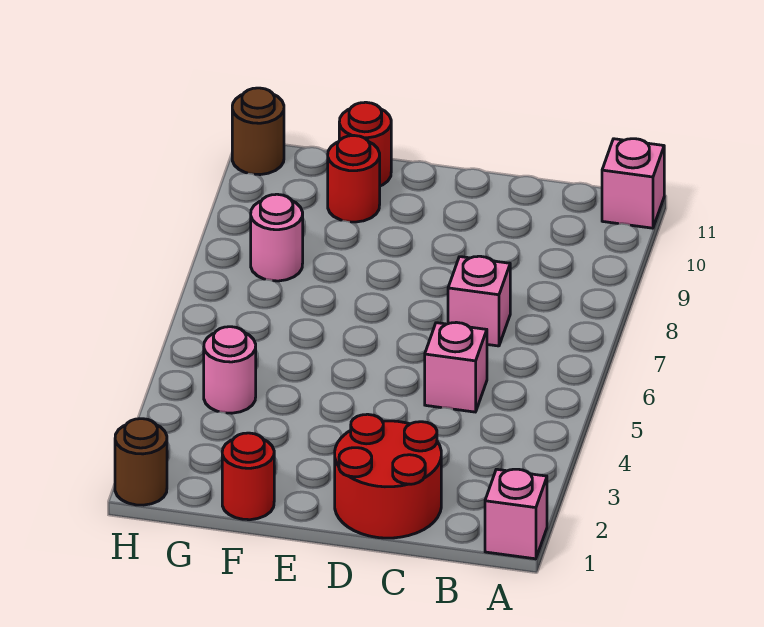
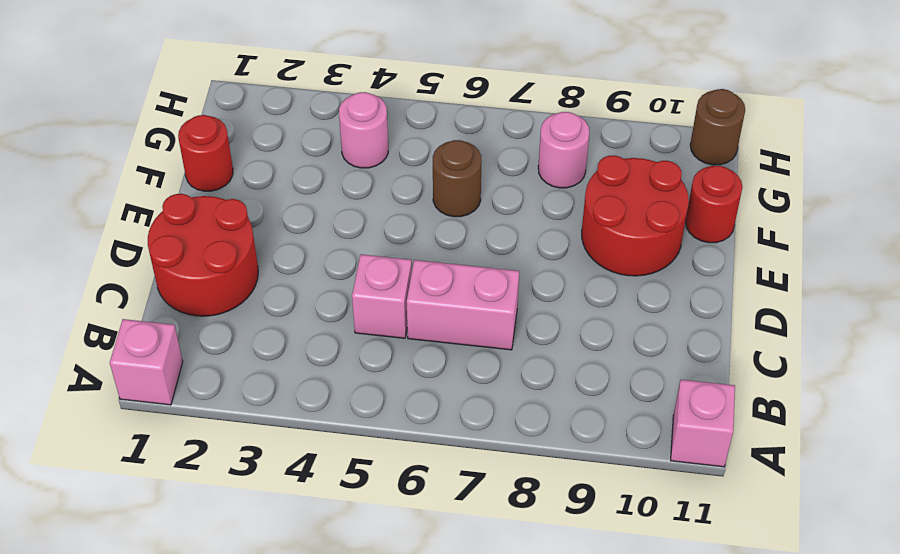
pink brick C7 level 1 -> pink brick C6:C7 level 1
red round brick F10 level 1 -> red round brick E9:F10 level 1
brown round brick H1 level 1 -> brown round brick F6 level 1

